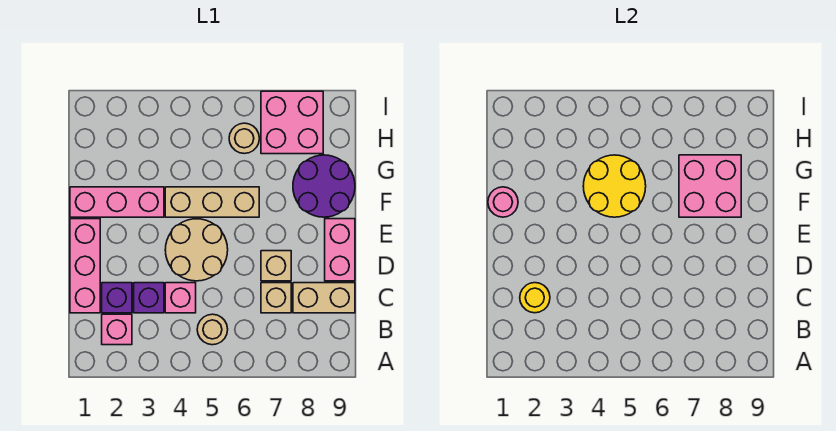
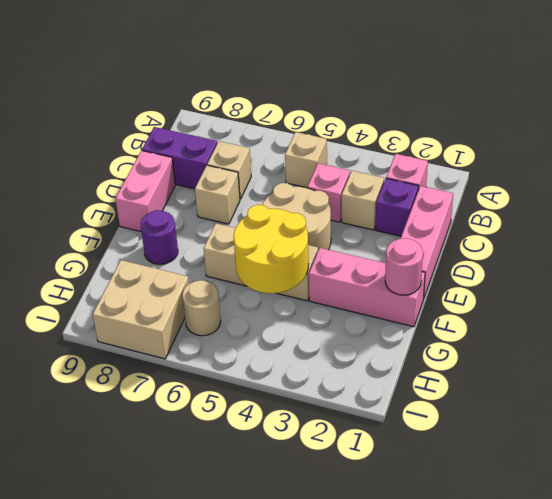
tan round brick B5 level 1 -> tan brick B5 level 1
yellow round brick C2 level 2 -> none
purple brick C3 level 1 -> tan brick C3 level 1
tan brick C8:C9 level 1 -> purple brick C8:C9 level 1
pink brick F7:G8 level 2 -> none
purple round brick F8:G9 level 1 -> purple round brick F8 level 1
pink brick H7:I8 level 1 -> tan brick H7:I8 level 1

